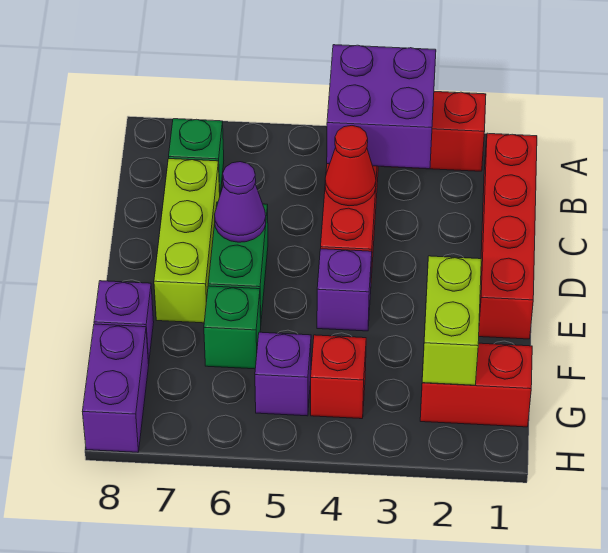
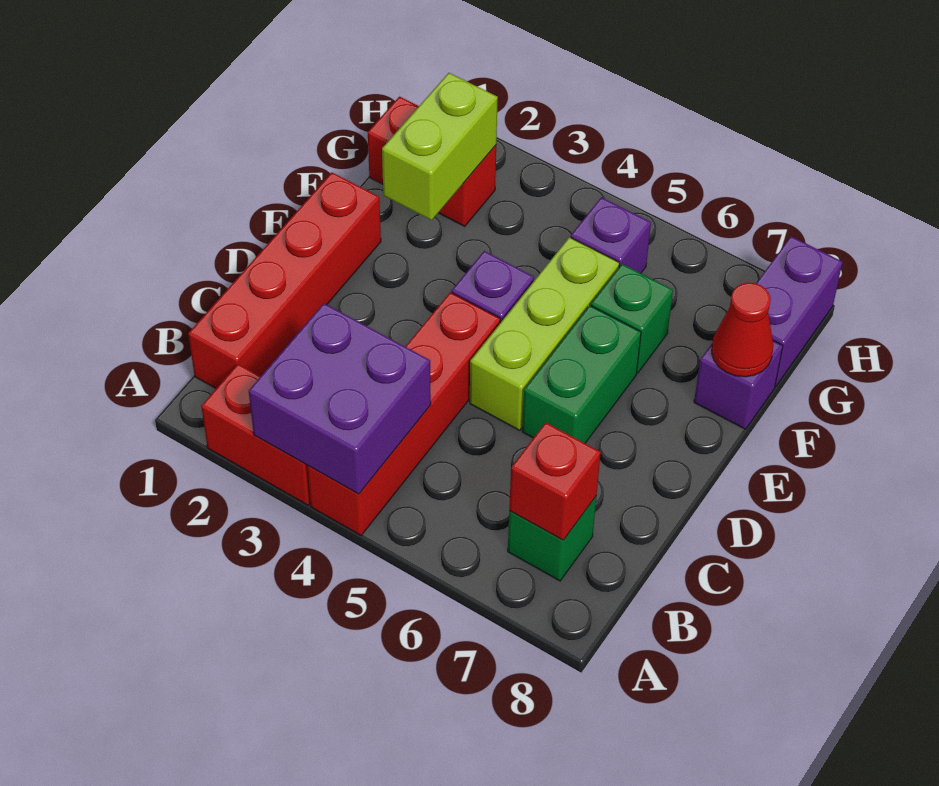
red cone C4 level 2 -> red cone F8 level 2
lime brick C7:E7 level 1 -> lime brick D5:F5 level 1
purple cone D6 level 2 -> none
red brick G4 level 1 -> red brick B7 level 2

